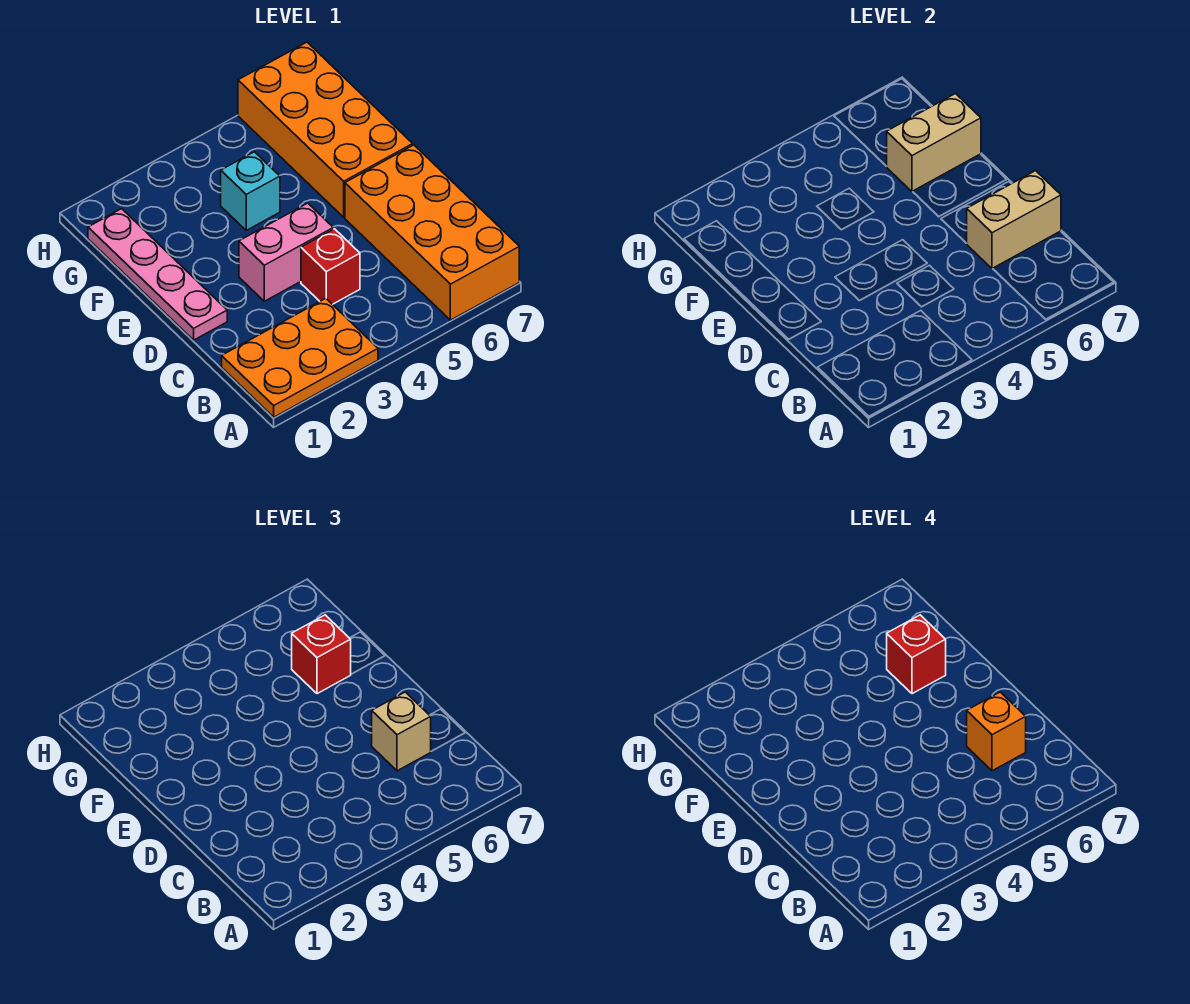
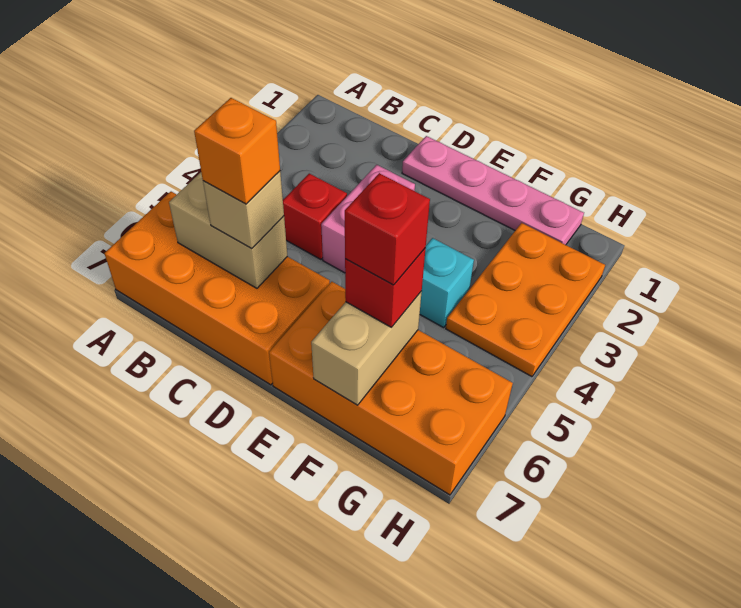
orange plate A1:B3 level 1 -> orange plate G2:H4 level 1
tan brick C6:C7 level 2 -> tan brick B6:C6 level 2

